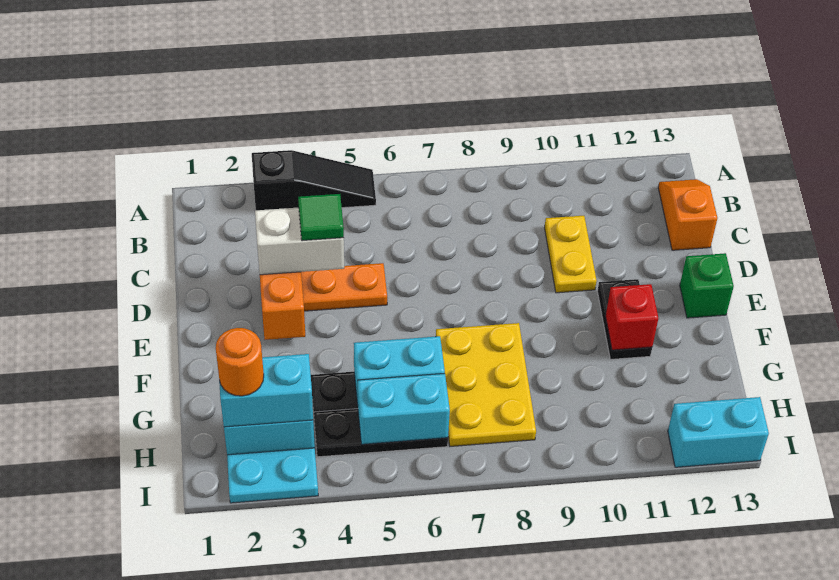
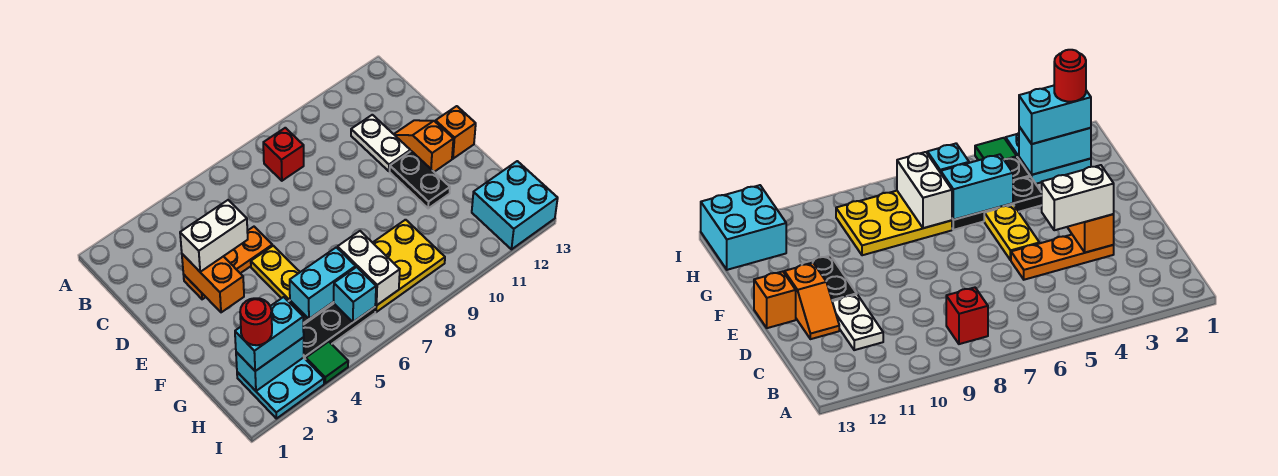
black slope A3:A5 level 1 top 3 -> none
orange slope B13:C13 level 1 top C -> orange slope D12:E12 level 1 top E
yellow plate C10:D10 level 1 -> yellow plate E5:F5 level 1
none -> white plate C11:D11 level 1
green tile D4 level 4 -> green tile I4 level 1
green brick E13 level 1 -> orange brick E13 level 1
yellow plate F7:H8 level 1 -> yellow plate G7:H9 level 1
red brick F11 level 2 -> red brick B8 level 1
none -> white brick G7:H7 level 2
orange round brick H2 level 4 -> red round brick H2 level 4
cyan brick H5:H6 level 2 -> cyan brick H6 level 2
cyan brick I12:I13 level 1 -> cyan brick H12:I13 level 1

